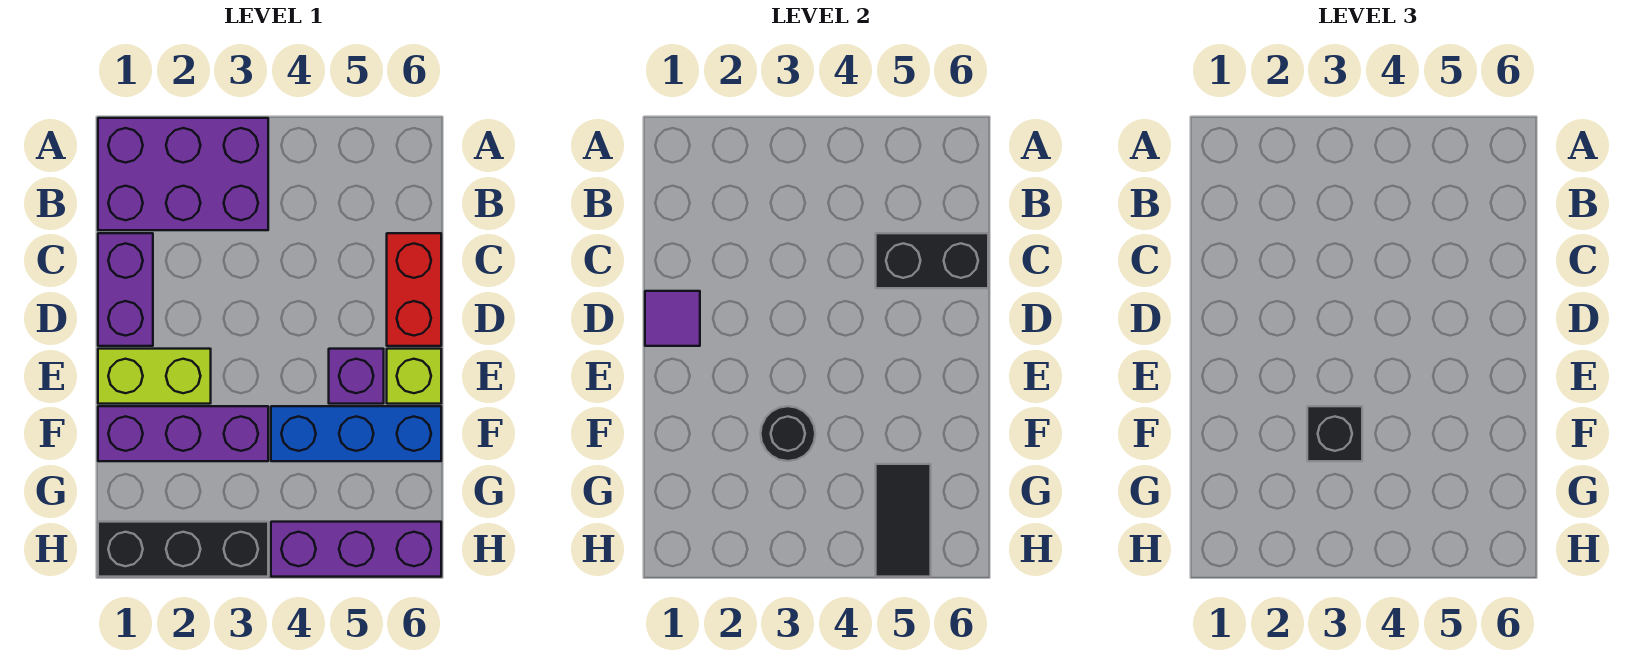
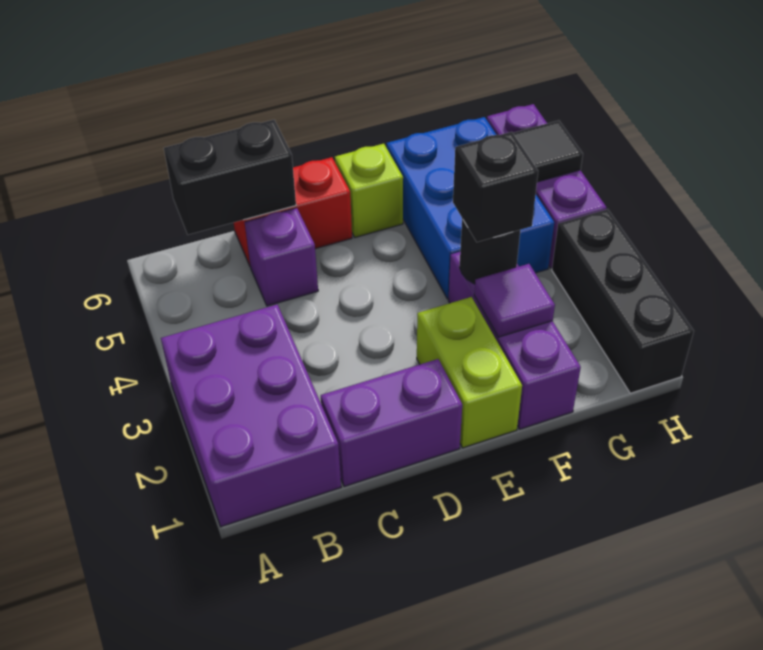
black brick C5:C6 level 2 -> black brick B6:C6 level 2
purple tile D1 level 2 -> purple tile F2 level 2
purple brick E5 level 1 -> purple brick C5 level 1
blue brick F4:F6 level 1 -> blue brick F4:G6 level 1

